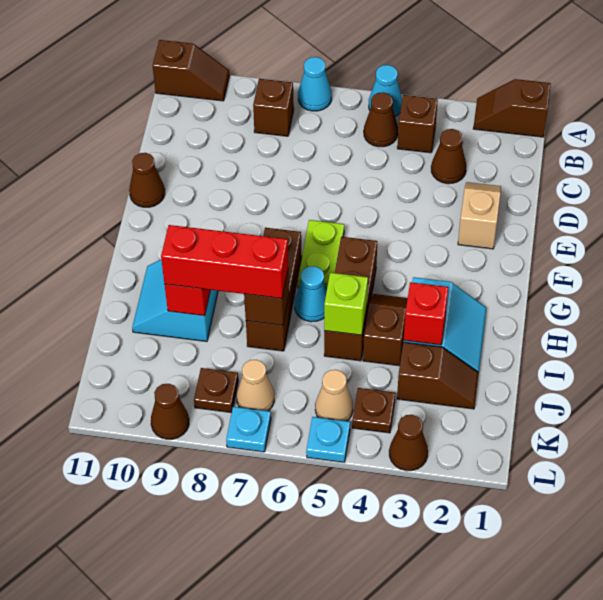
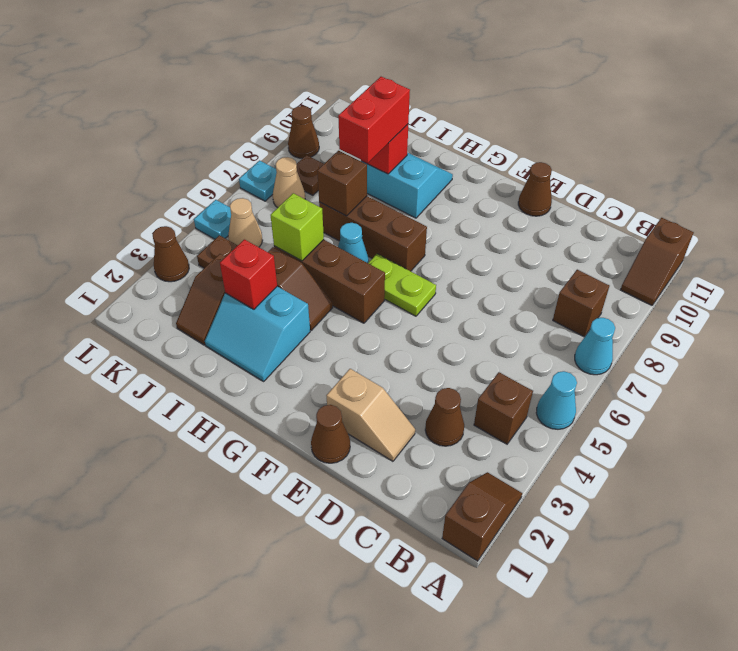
brown cone B5 level 1 -> brown cone E1 level 1
red brick I7:I9 level 3 -> red brick I8:I9 level 3

